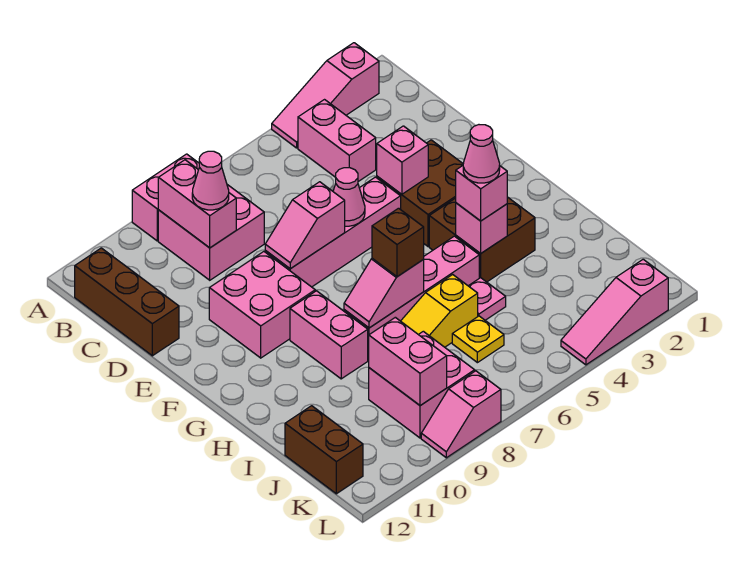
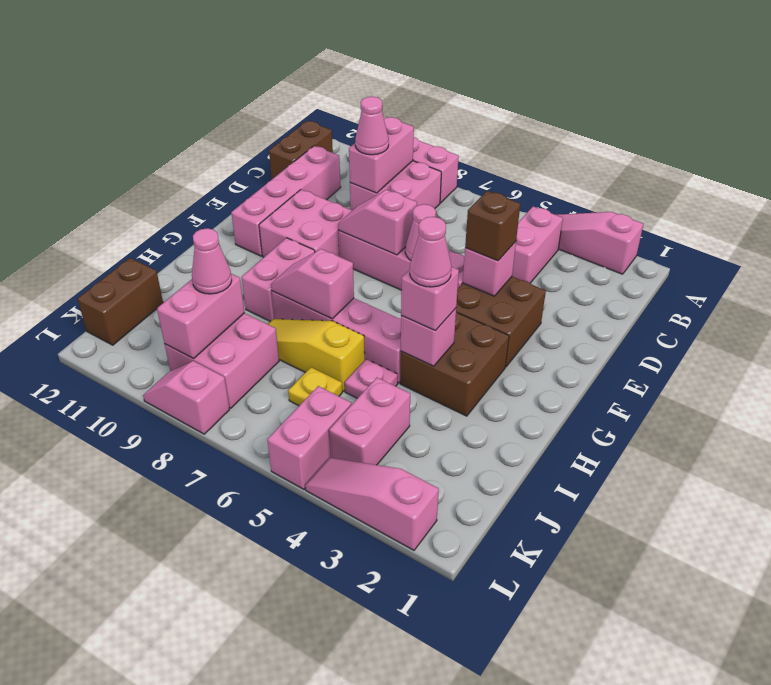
brown brick B12:D12 level 1 -> brown brick B12:C12 level 1
none -> pink brick C11:F11 level 1
brown brick H7 level 3 -> brown brick E4 level 3
none -> pink brick J4:K4 level 1
none -> pink cone J9 level 3
none -> pink brick K5:L5 level 1

